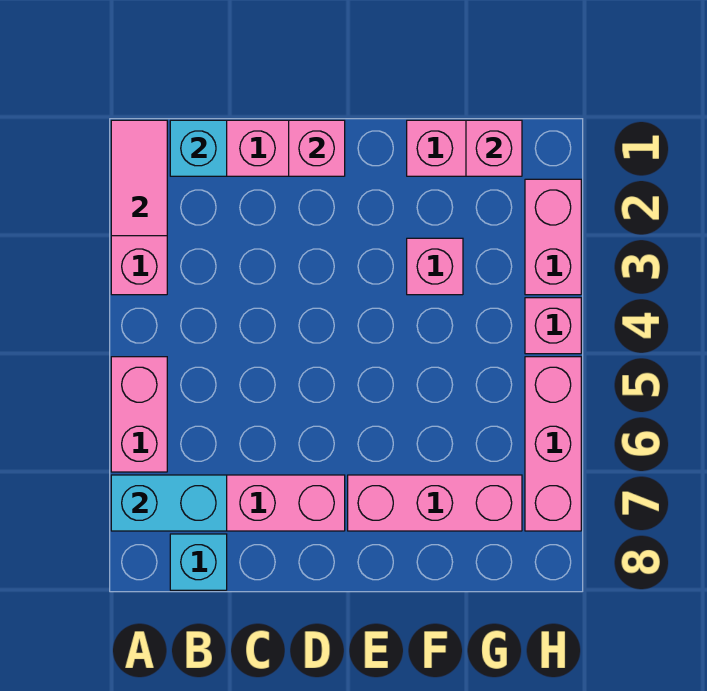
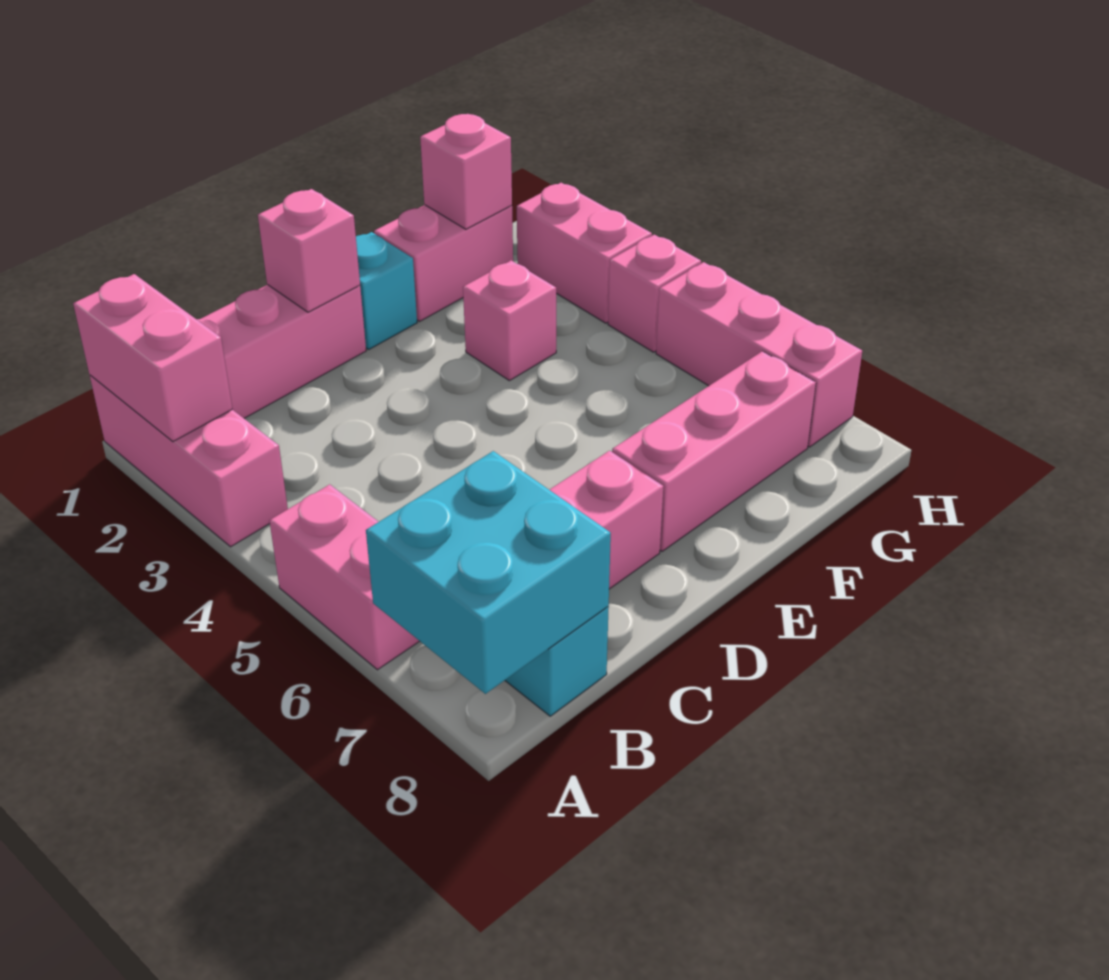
pink tile A1:A2 level 2 -> pink brick A1:A2 level 2
cyan brick A7:B7 level 2 -> cyan brick A7:B8 level 2
cyan brick B1 level 2 -> cyan brick E1 level 1

